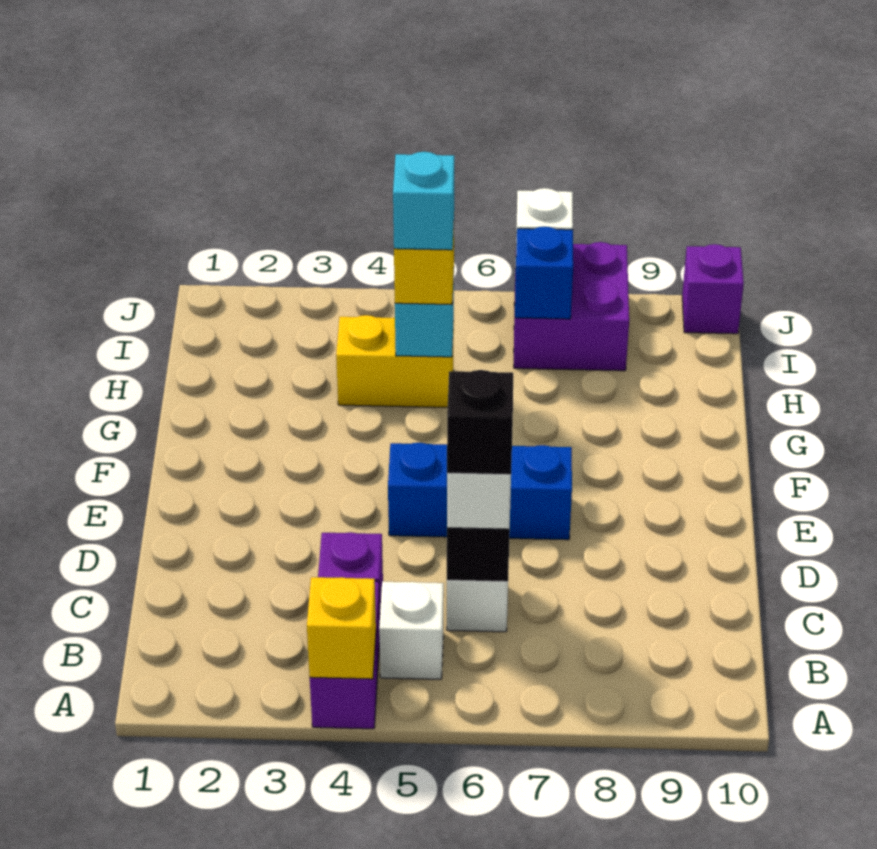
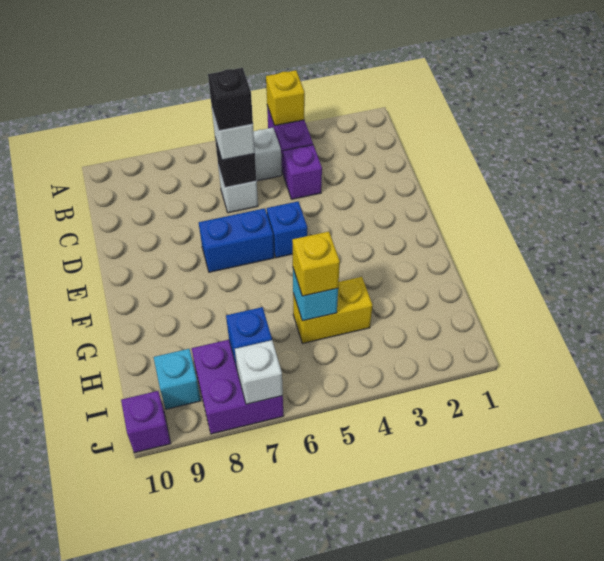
cyan brick H5 level 4 -> cyan brick I9 level 1

